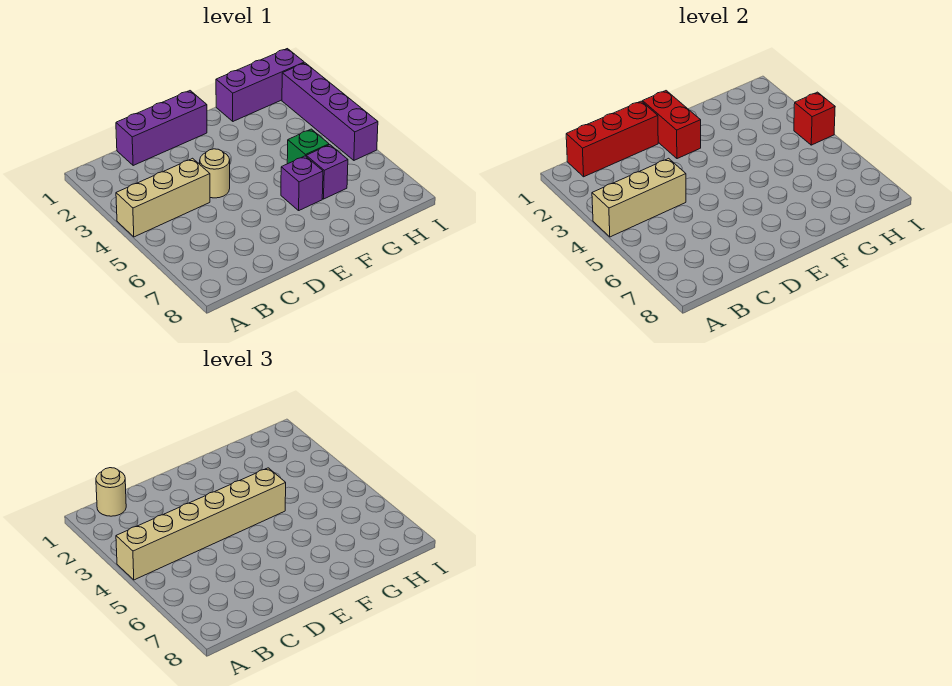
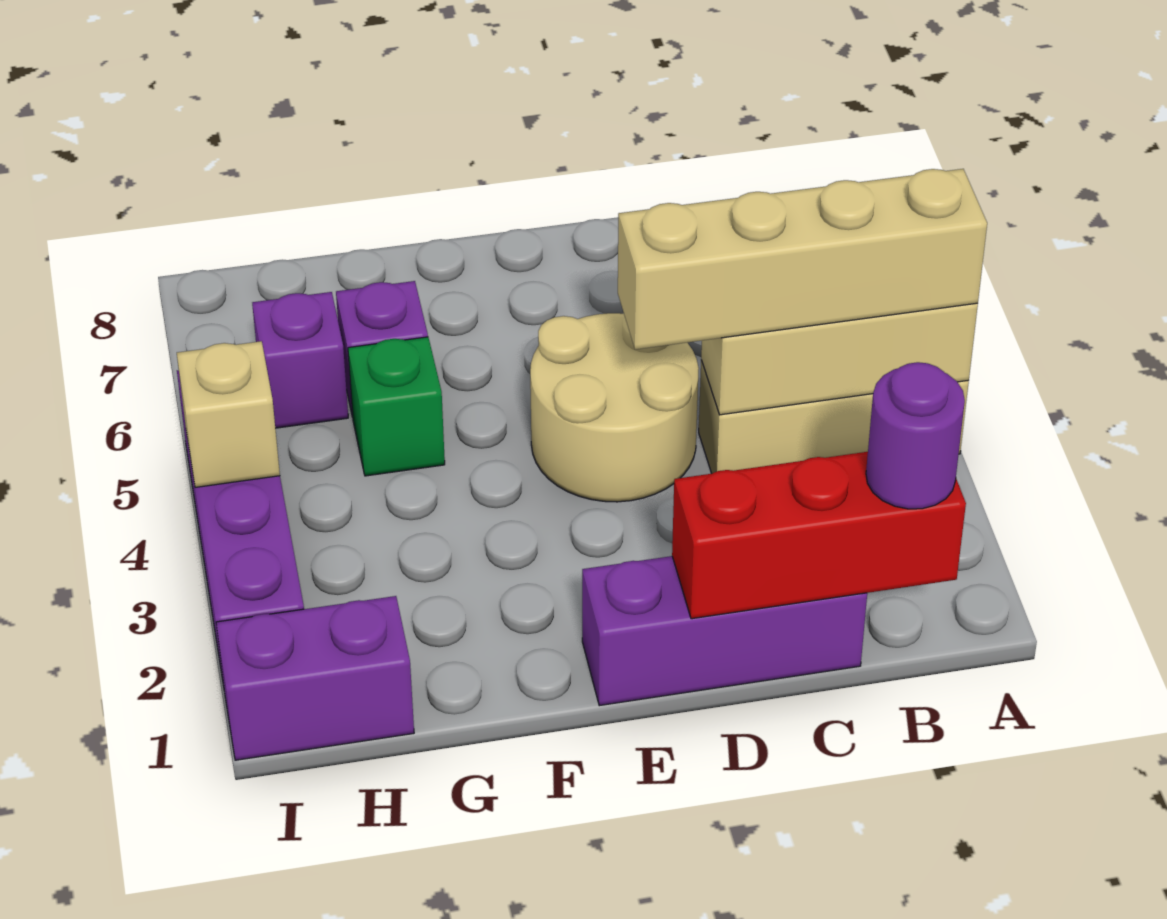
tan brick A4:F4 level 3 -> tan brick A4:D4 level 3
tan round brick B1 level 3 -> purple round brick B1 level 3
tan round brick D4 level 1 -> tan round brick D4:E5 level 1
red brick E1:E2 level 2 -> none
purple brick F6 level 1 -> purple brick H6 level 1
purple brick G1:I1 level 1 -> purple brick H1:I1 level 1
red brick I4 level 2 -> tan brick I4 level 2

